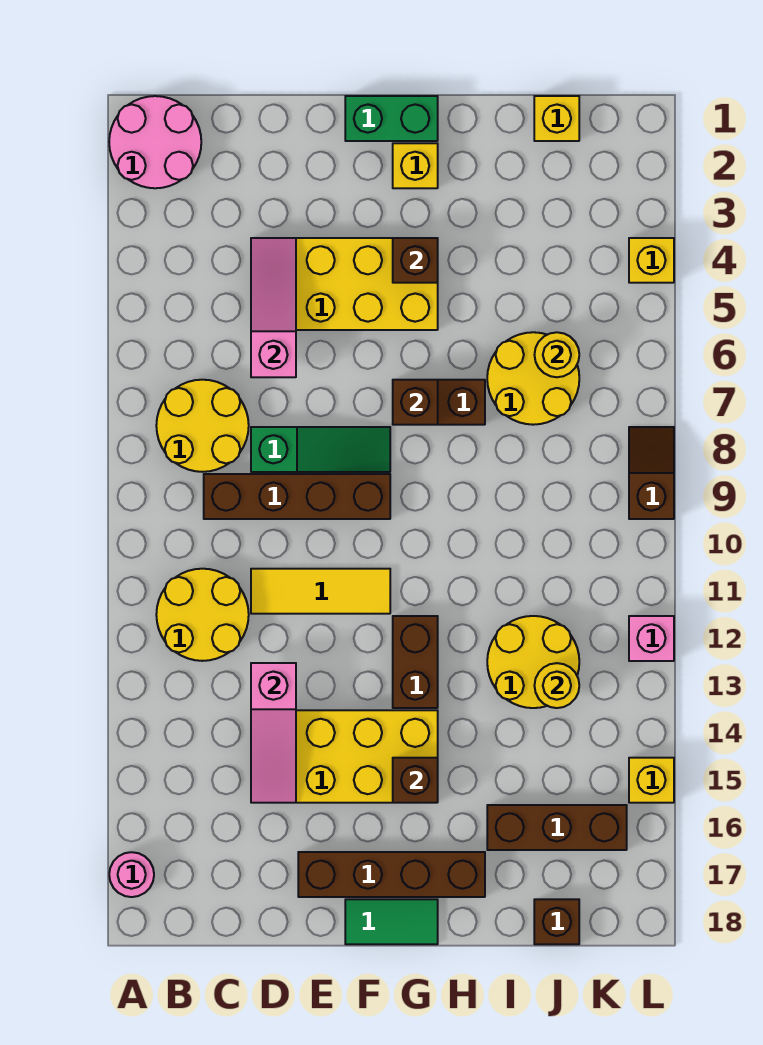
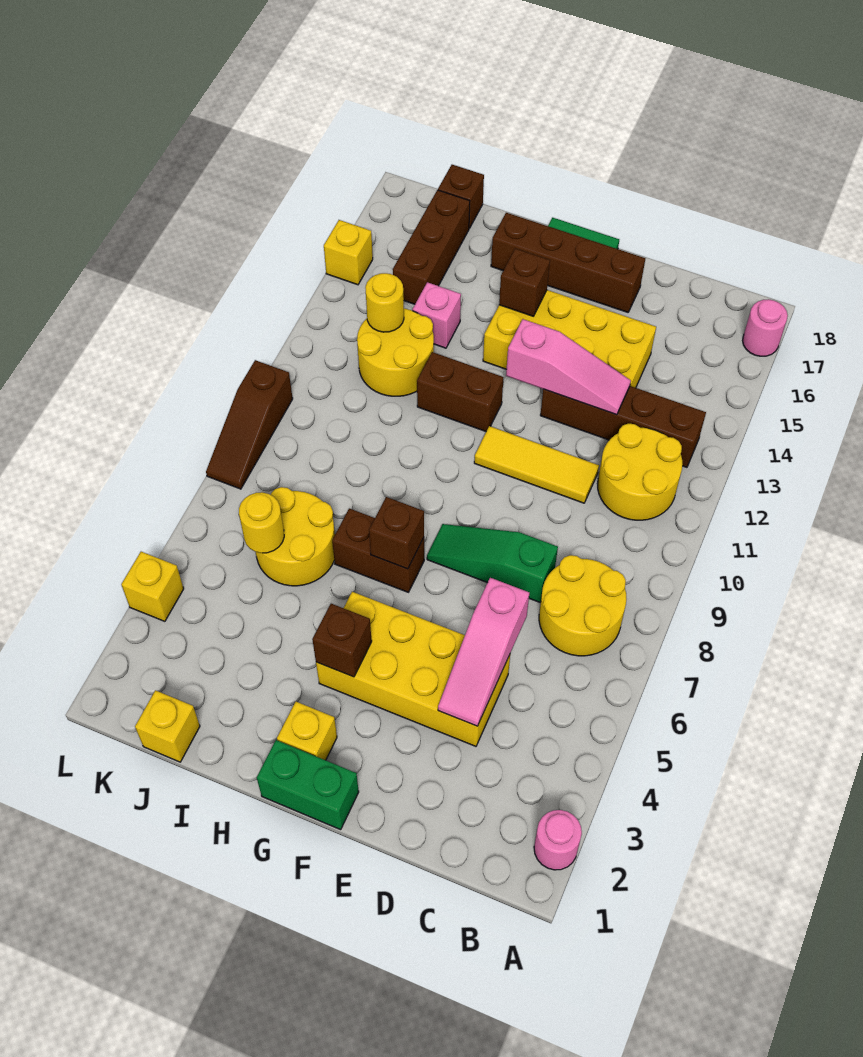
pink round brick A1:B2 level 1 -> pink round brick A2 level 1
brown brick C9:F9 level 1 -> brown brick B13:E13 level 1
pink slope D13:D15 level 2 top 13 -> pink slope D13:F13 level 2 top F
brown brick G12:G13 level 1 -> brown brick G12:H12 level 1
brown brick I16:K16 level 1 -> brown brick J15:J17 level 1
brown slope L8:L9 level 1 top 9 -> brown slope L8:L10 level 1 top 10
pink brick L12 level 1 -> pink brick I14 level 1

